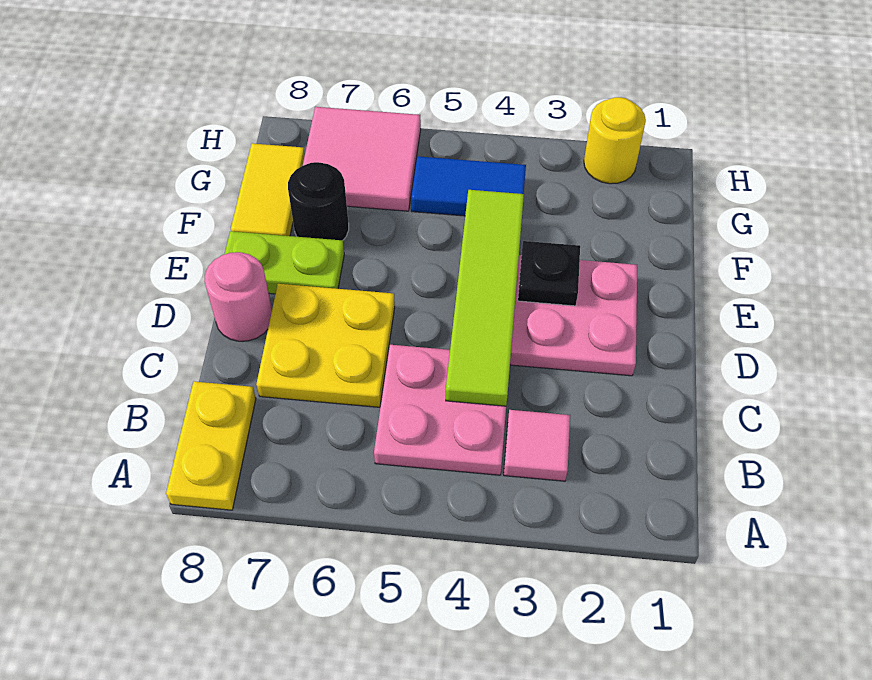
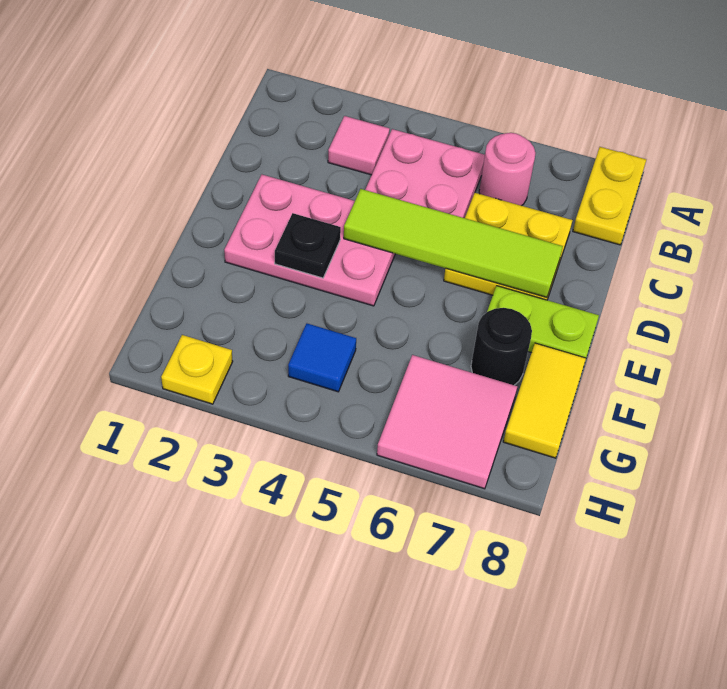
lime tile C4:F4 level 2 -> lime tile D4:D7 level 2
pink round brick D8 level 1 -> pink round brick B6 level 1
blue tile G4:G5 level 1 -> blue tile G4 level 1
yellow round brick H2 level 1 -> yellow plate H2 level 1

